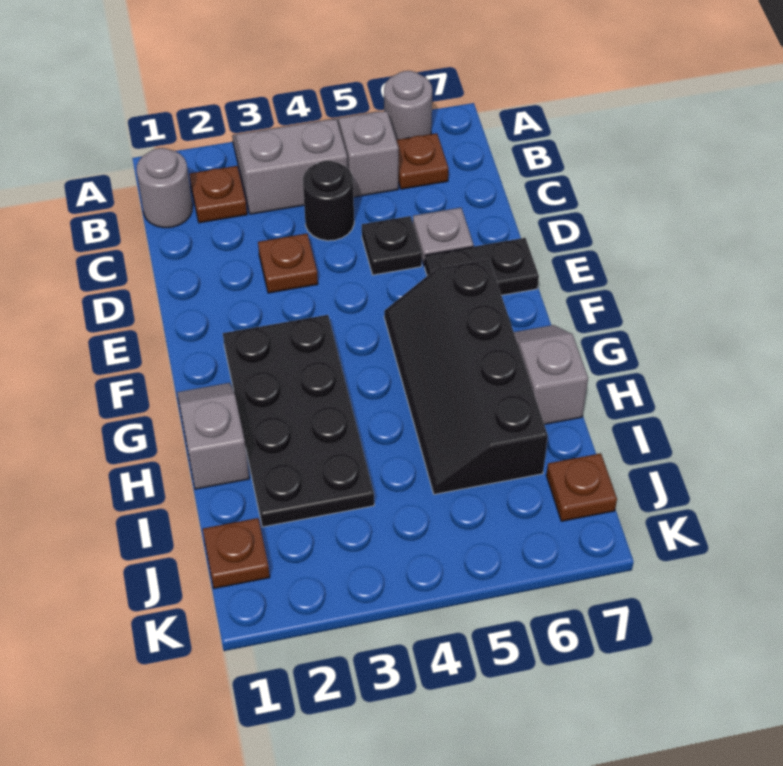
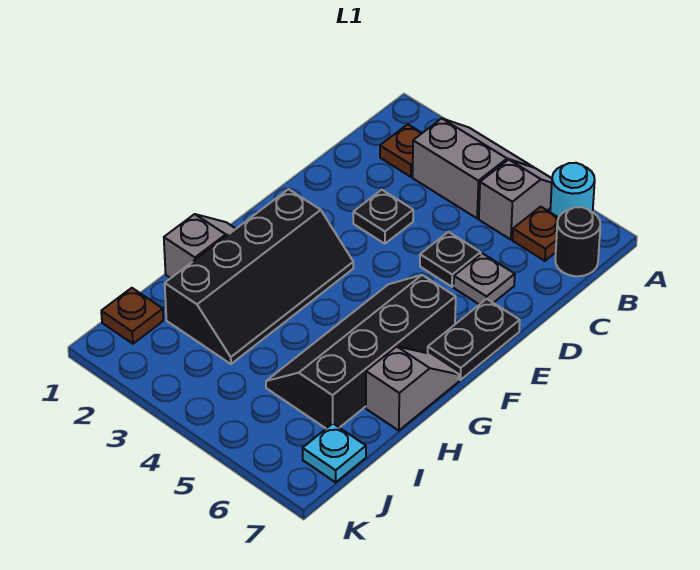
grey round brick A6 level 1 -> cyan round brick A6 level 1
grey round brick B1 level 1 -> none
black round brick C4 level 1 -> black round brick B7 level 1
brown plate D3 level 1 -> black plate D3 level 1
black plate E6:E7 level 1 -> black plate E7:F7 level 1
black plate F2:I3 level 1 -> black slope F2:I3 level 1 top 2
brown plate J7 level 1 -> cyan plate J7 level 1

